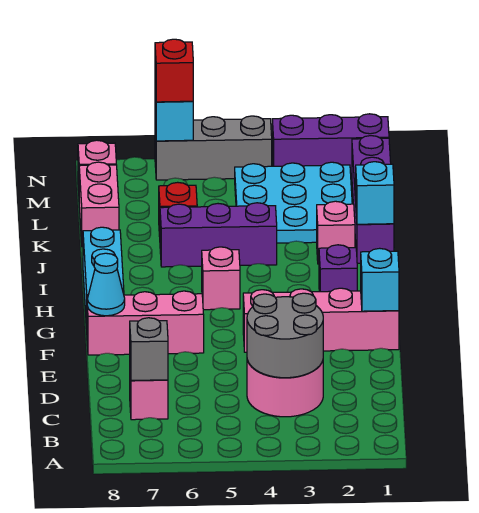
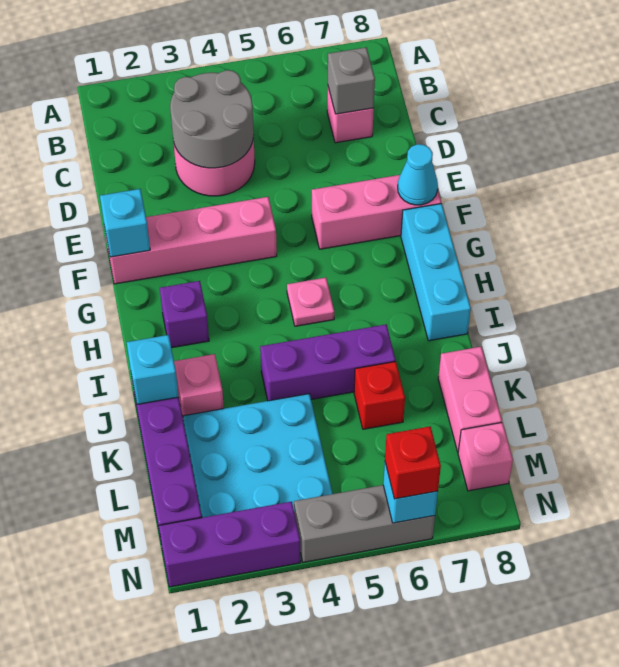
pink brick H5 level 1 -> pink plate H5 level 1

